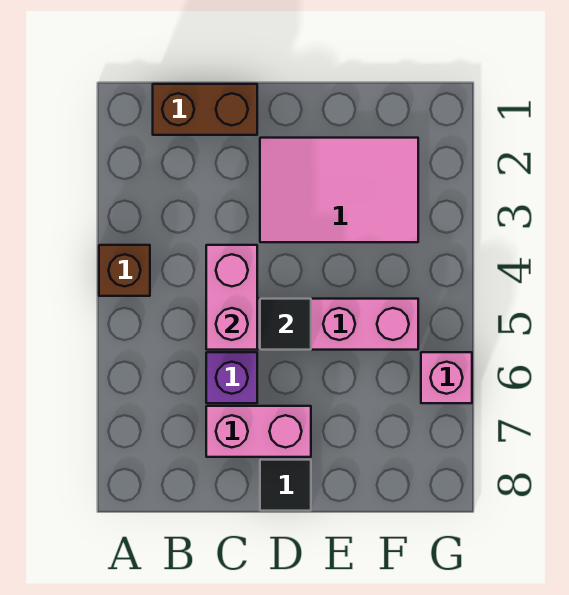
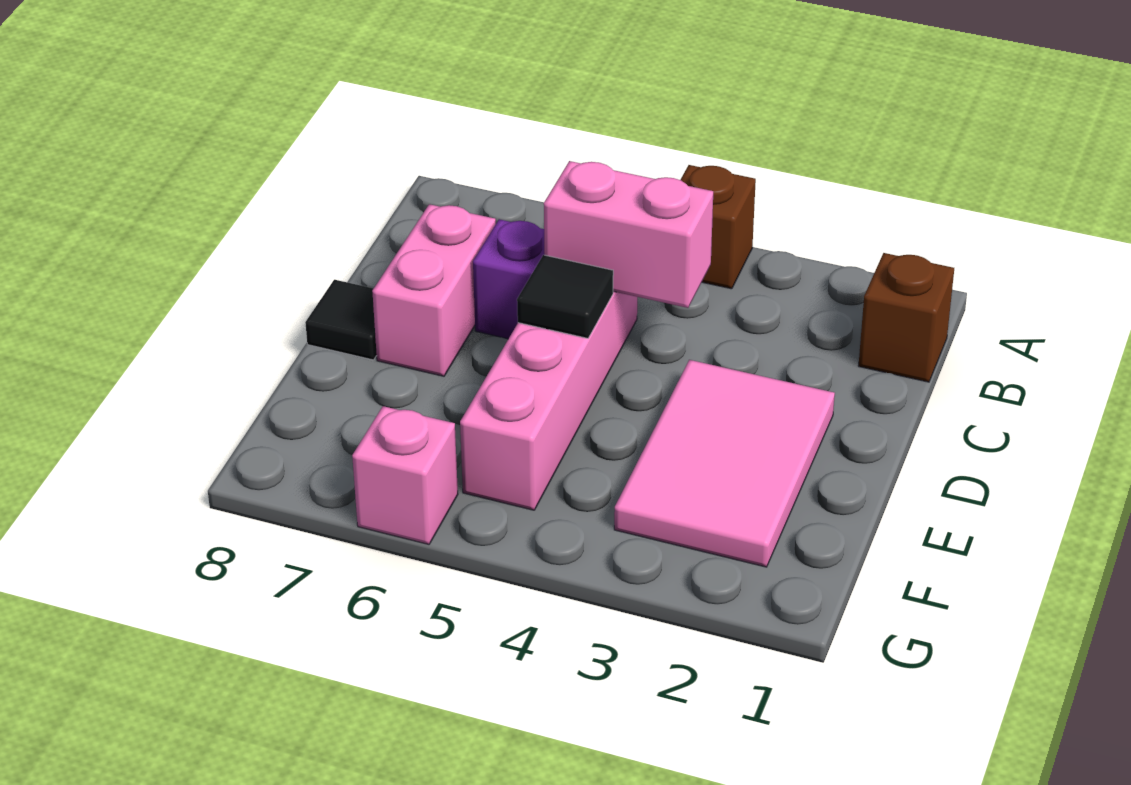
brown brick B1:C1 level 1 -> brown brick B1 level 1

